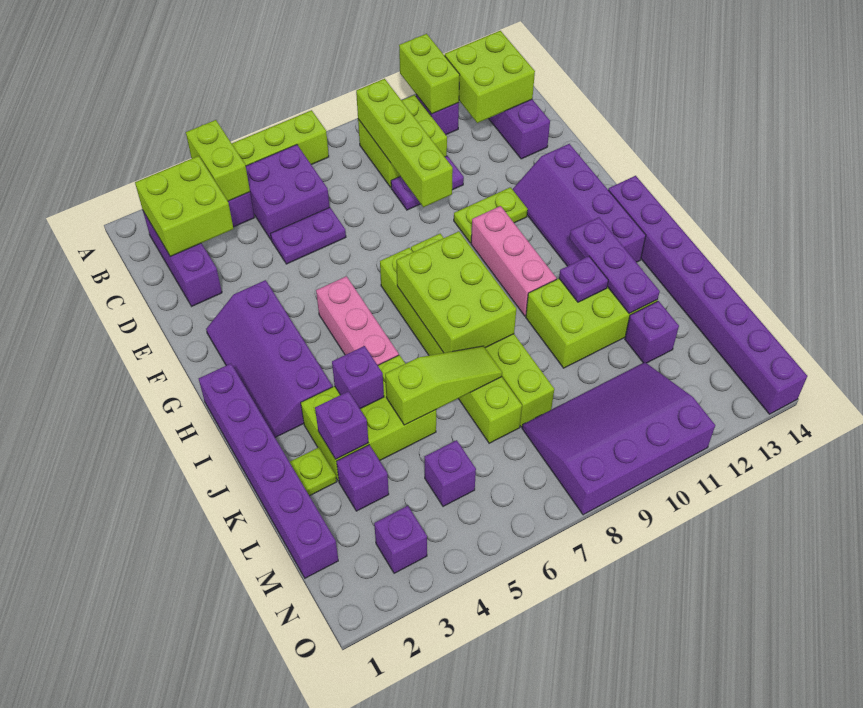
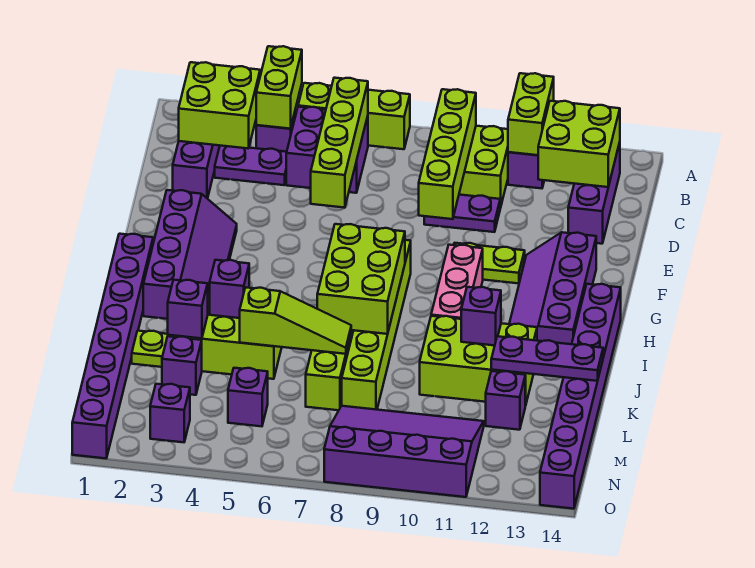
none -> lime brick B6:E6 level 2
purple plate D5:D6 level 1 -> purple plate C3:C4 level 1
purple slope F2:I3 level 1 top 3 -> purple slope F2:I3 level 1 top 2
pink brick G5:I5 level 1 -> none
purple brick H1:M1 level 1 -> purple brick H1:O1 level 1
purple plate I12:K12 level 2 -> purple plate K12:K14 level 2
purple plate J11 level 2 -> purple brick J11 level 2

